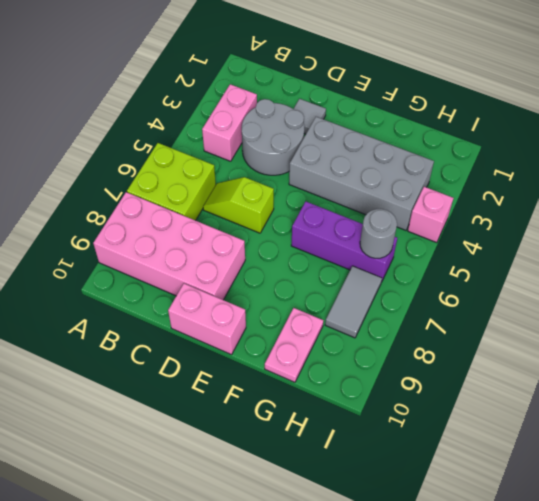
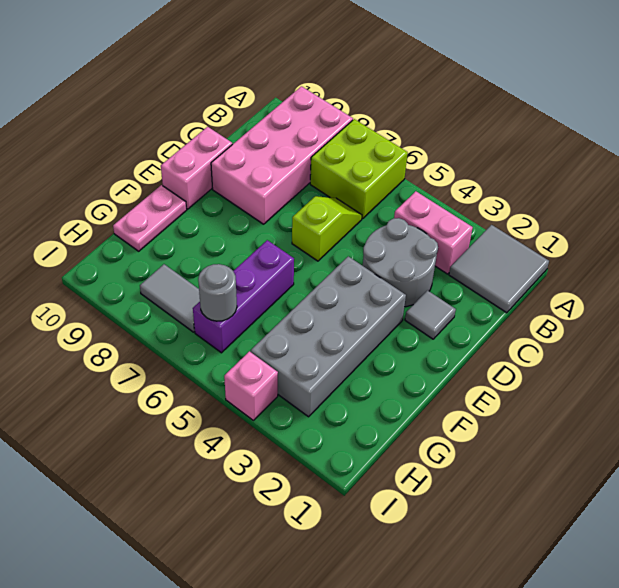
none -> grey tile A1:B2 level 1
pink plate G9:G10 level 1 -> pink plate F10:G10 level 1

